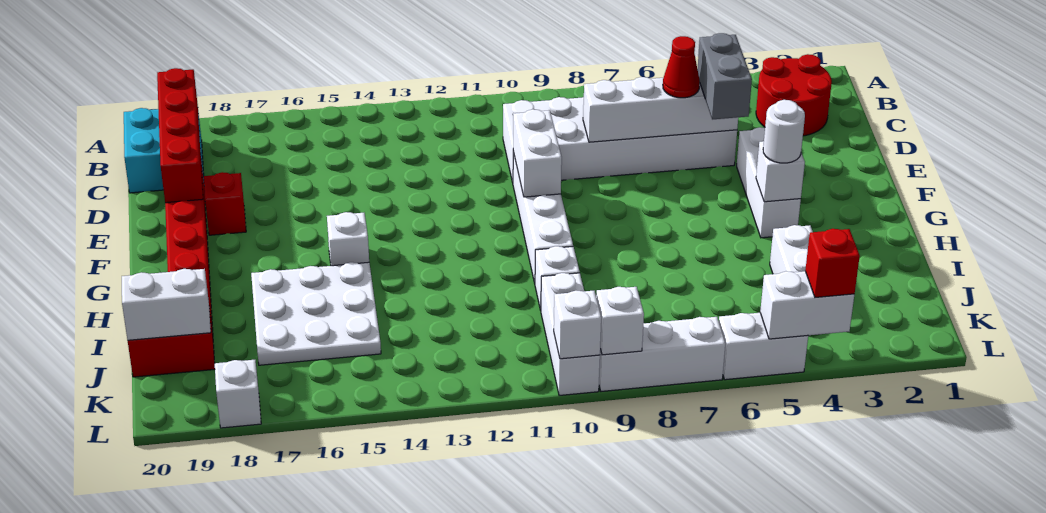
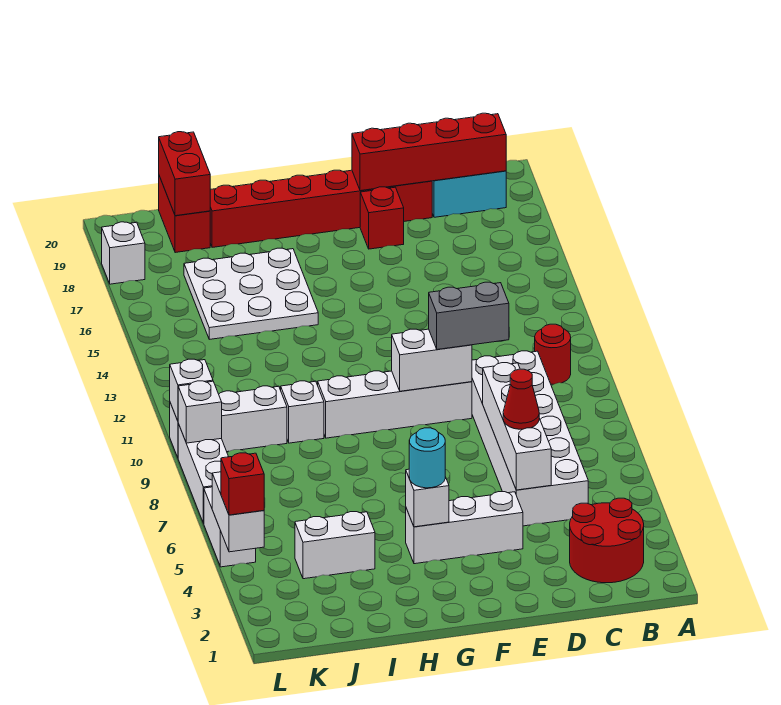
none -> red round brick B11 level 1
grey brick D5:E5 level 3 -> grey brick D10:E10 level 3
white round brick G4 level 3 -> cyan round brick G4 level 3
white brick G15 level 1 -> none
white brick J19:J20 level 2 -> red brick J19:J20 level 2

